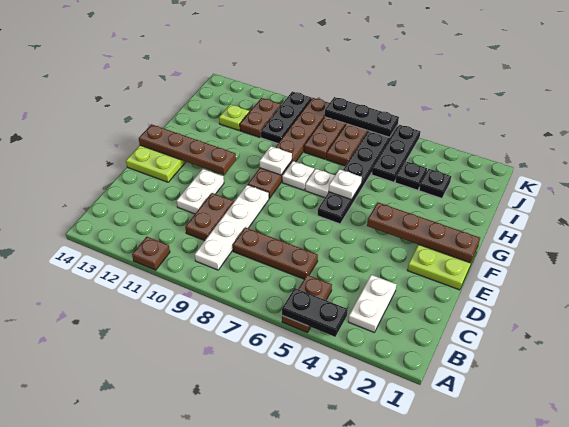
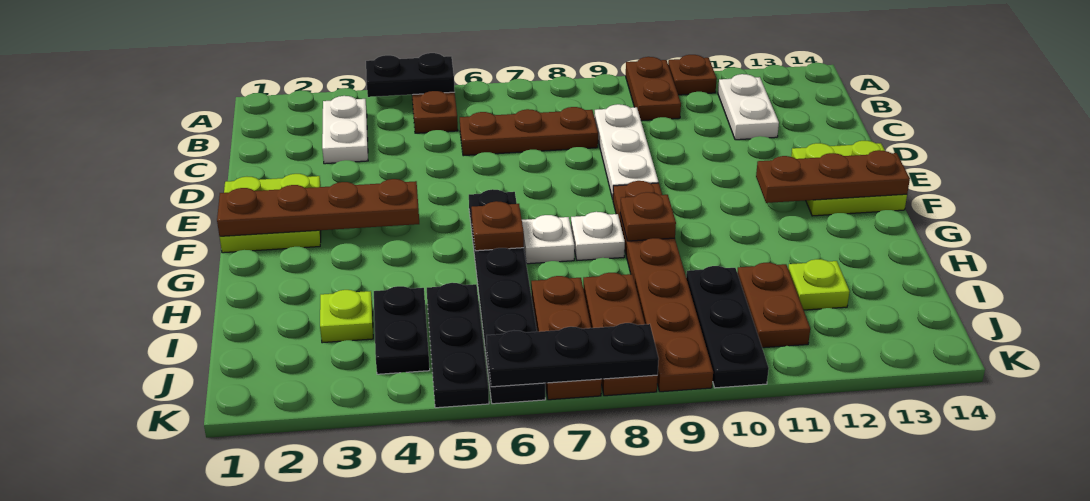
white plate B9:E9 level 1 -> white plate C9:E9 level 1
brown plate C10:D10 level 1 -> brown plate A10:B10 level 1
white plate D11:E11 level 1 -> white plate B12:C12 level 1
brown plate F11:F14 level 2 -> brown plate F12:F14 level 2
white plate G6 level 2 -> brown plate G6 level 2
white plate G9 level 2 -> brown plate G9 level 2
black plate I3 level 1 -> lime plate I3 level 1
black plate I4 level 1 -> black plate I4:J4 level 1

